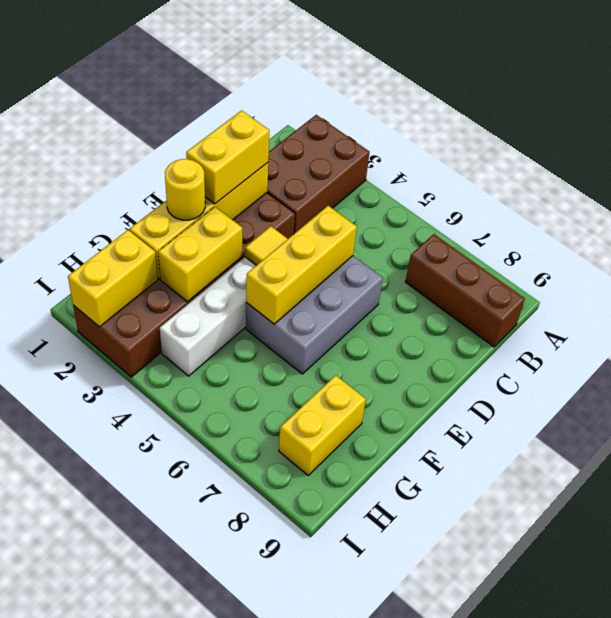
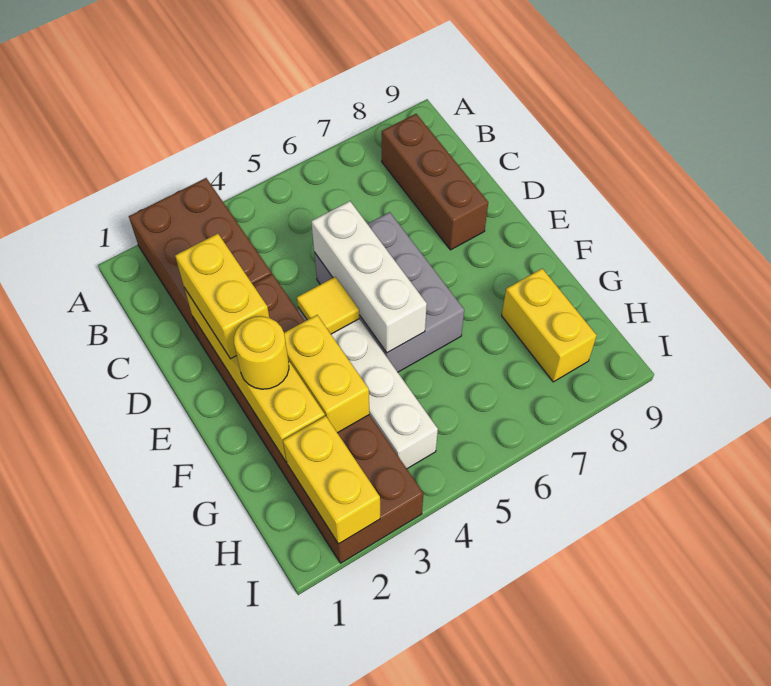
brown brick B7:B9 level 1 -> brown brick B8:D8 level 1
yellow brick D5:F5 level 2 -> white brick D5:F5 level 2

